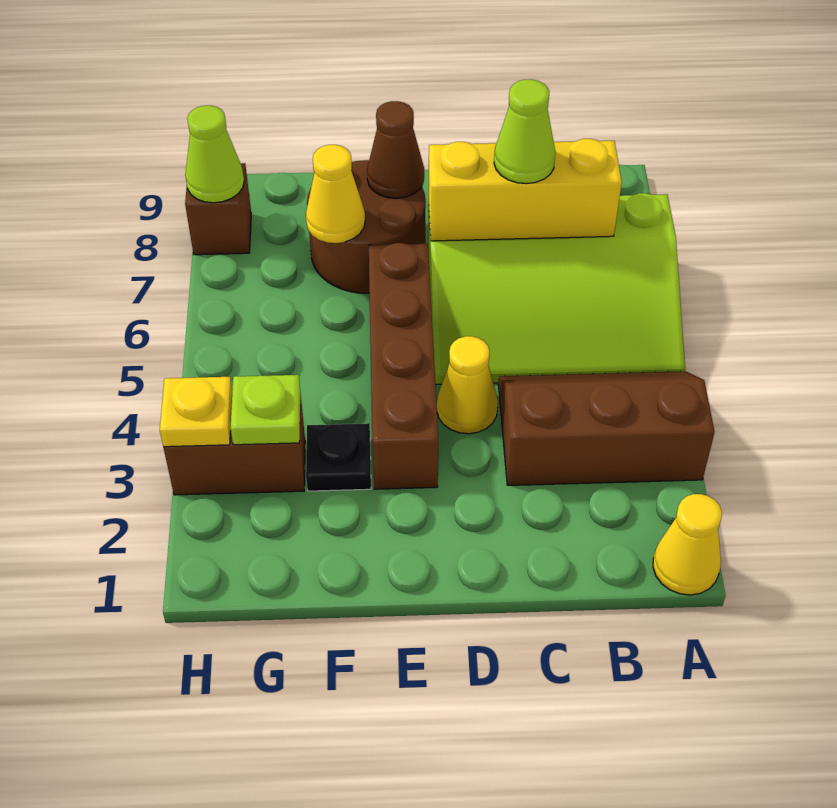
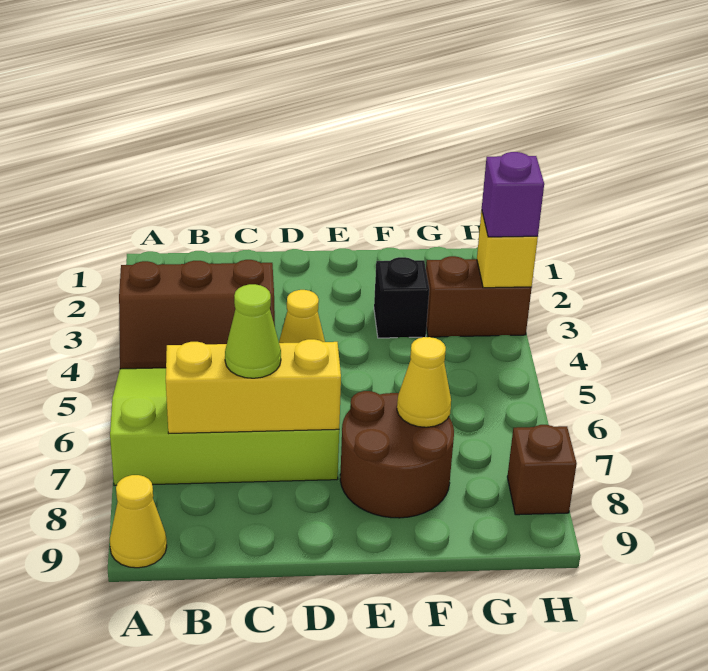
yellow cone A1 level 1 -> yellow cone A9 level 1
brown brick E3:E6 level 1 -> none
brown cone E8 level 2 -> none
black plate F3 level 1 -> black brick F3 level 1
lime plate G3 level 2 -> none
yellow plate H3 level 2 -> yellow brick H3 level 2
none -> purple brick H3 level 3
lime cone H8 level 2 -> none

